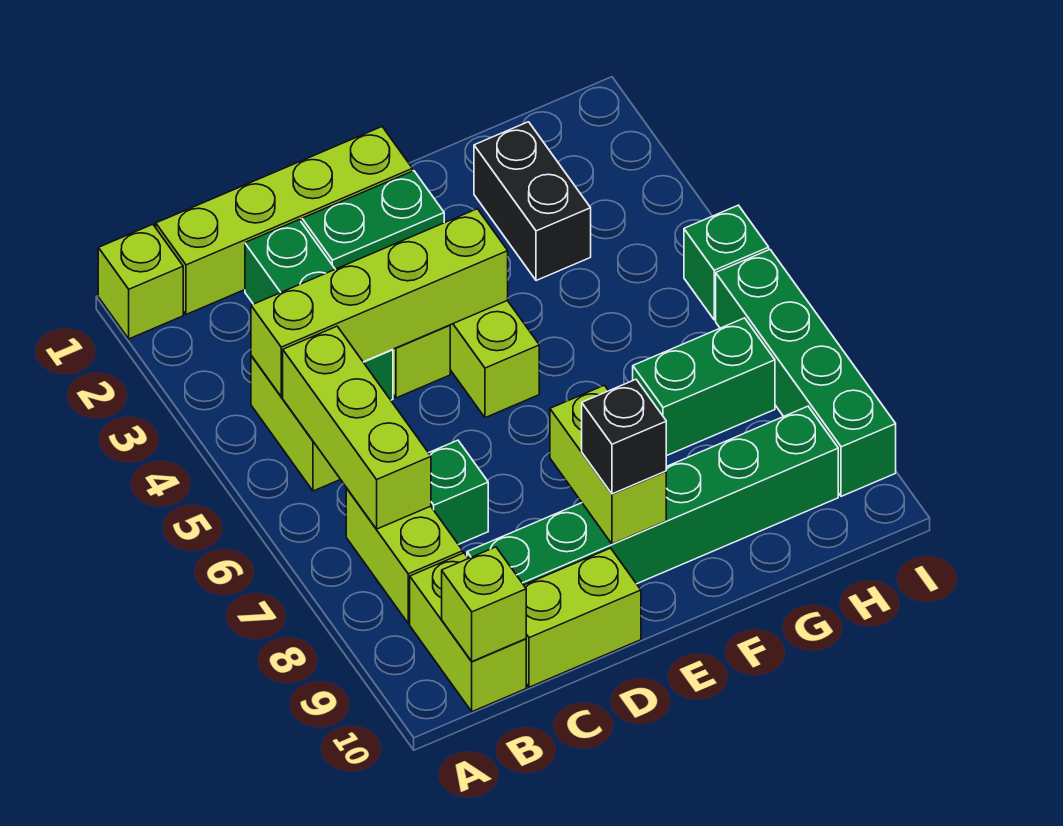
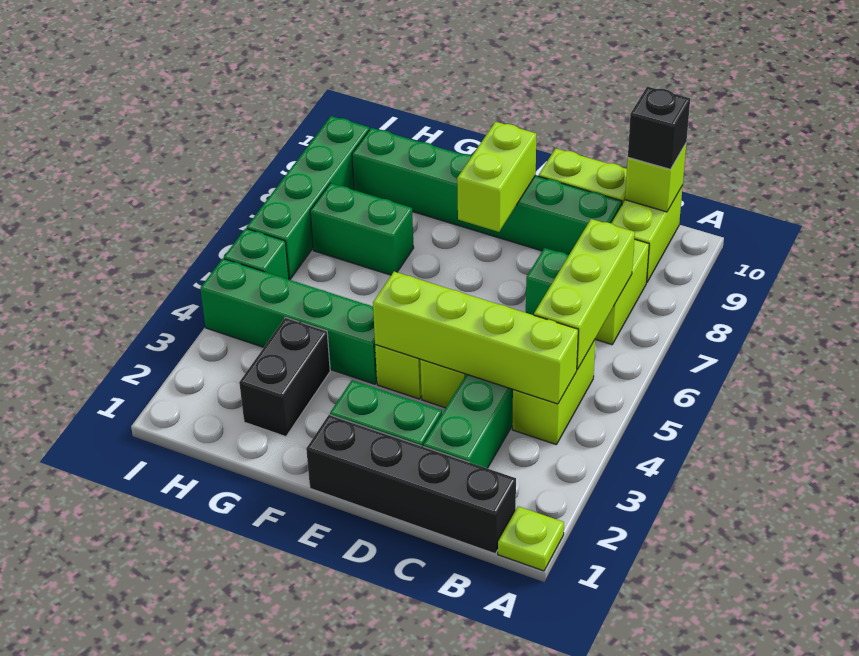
lime brick A1 level 1 -> lime plate A1 level 1
lime brick B1:E1 level 1 -> black brick B1:E1 level 1
black brick E9 level 3 -> black brick B10 level 3
none -> green brick F4:I4 level 1

